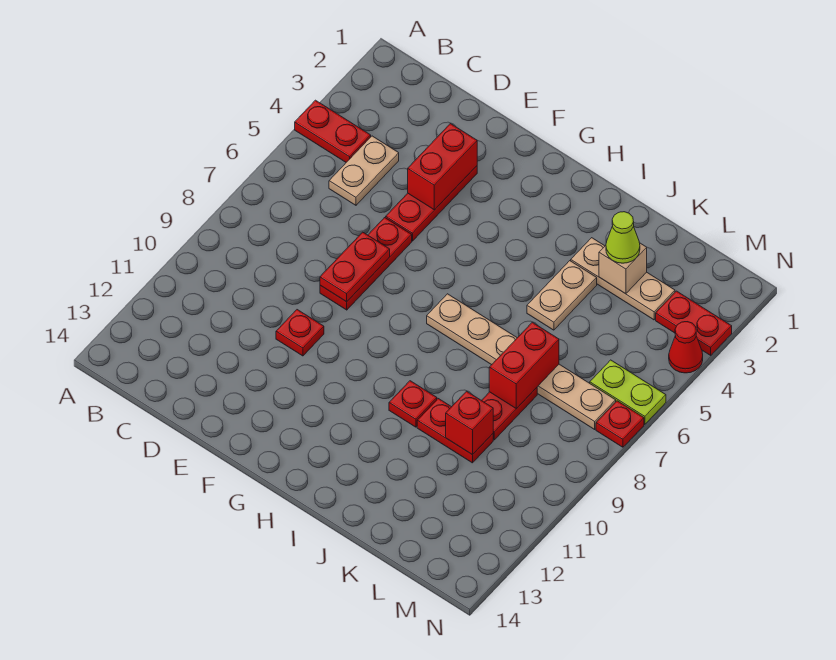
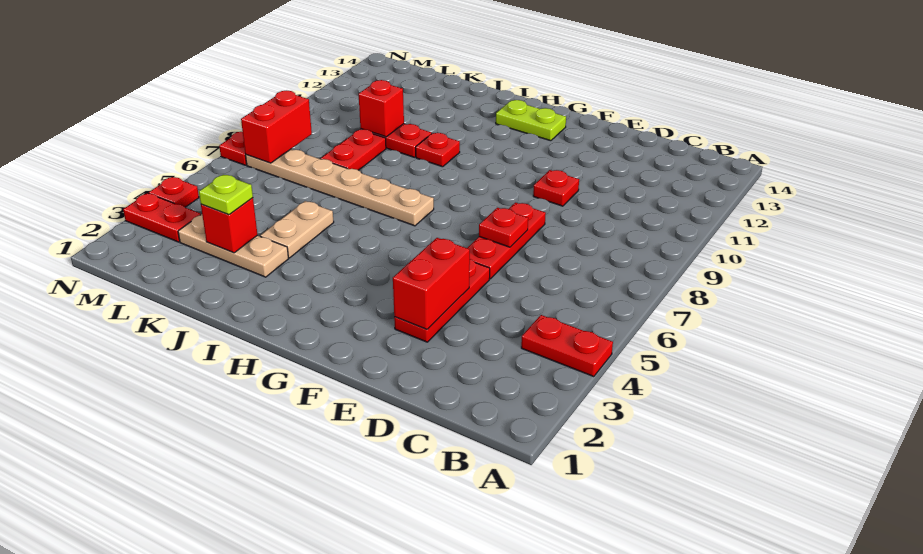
tan plate C4:C5 level 1 -> none
red plate E7:E8 level 2 -> red plate E7 level 2
tan brick K3 level 2 -> red brick K3 level 2
lime cone K3 level 3 -> lime plate K3 level 3
red brick K7:K8 level 2 -> red brick M7:M8 level 2
lime plate M6:N6 level 1 -> lime plate G13:H13 level 1
red cone N4 level 1 -> red plate N4 level 1

